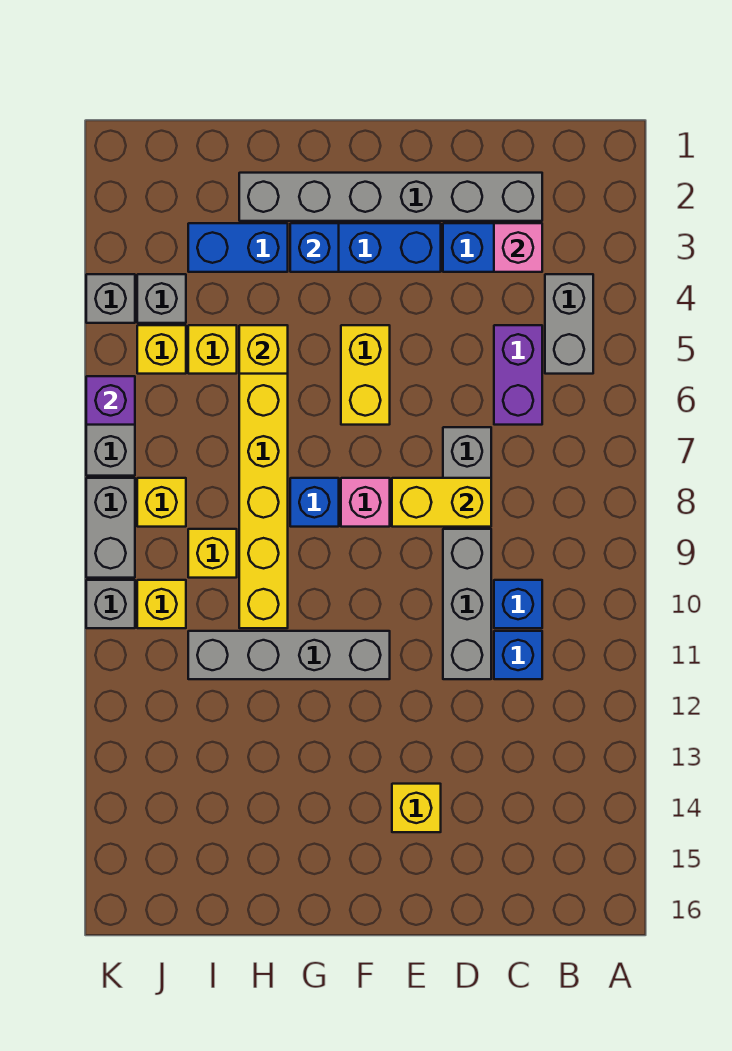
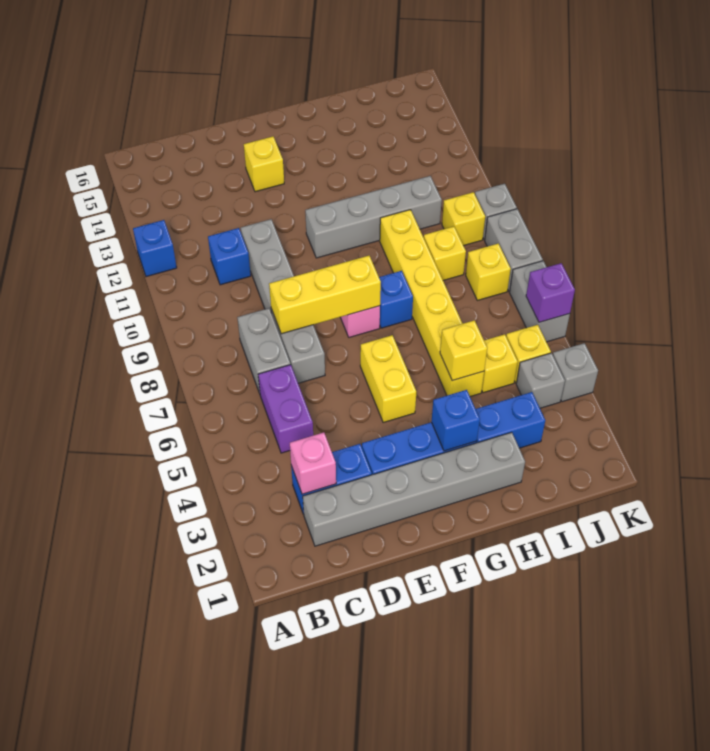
grey brick B4:B5 level 1 -> grey brick C7:C8 level 1
blue brick C10 level 1 -> blue brick A12 level 1
yellow brick D8:E8 level 2 -> yellow brick D8:F8 level 2

